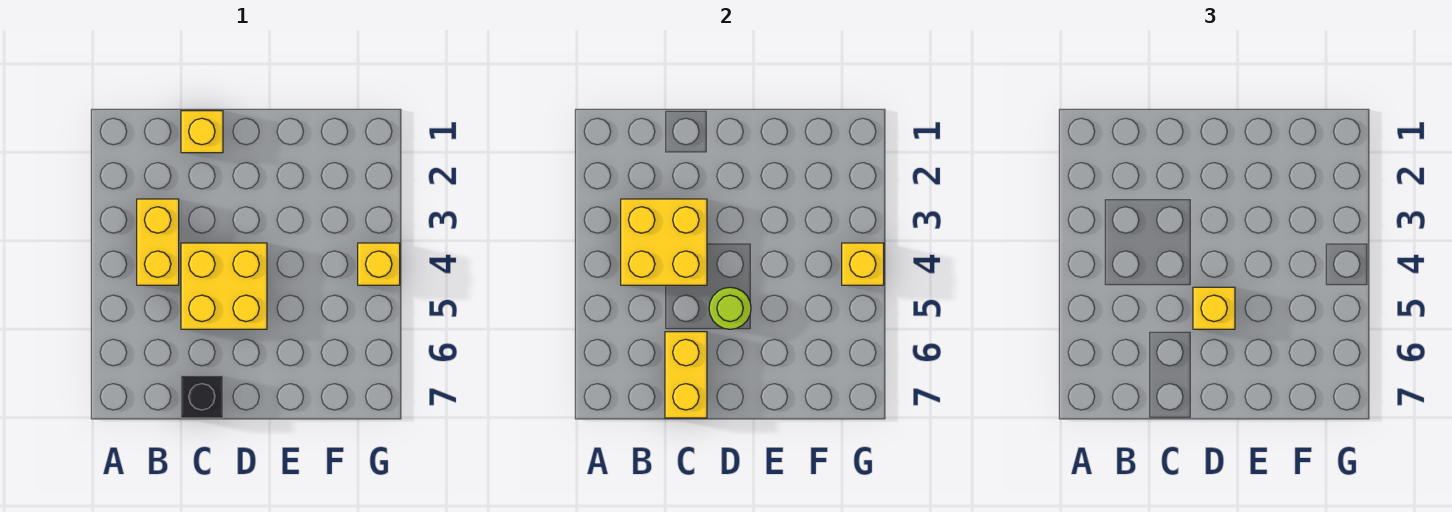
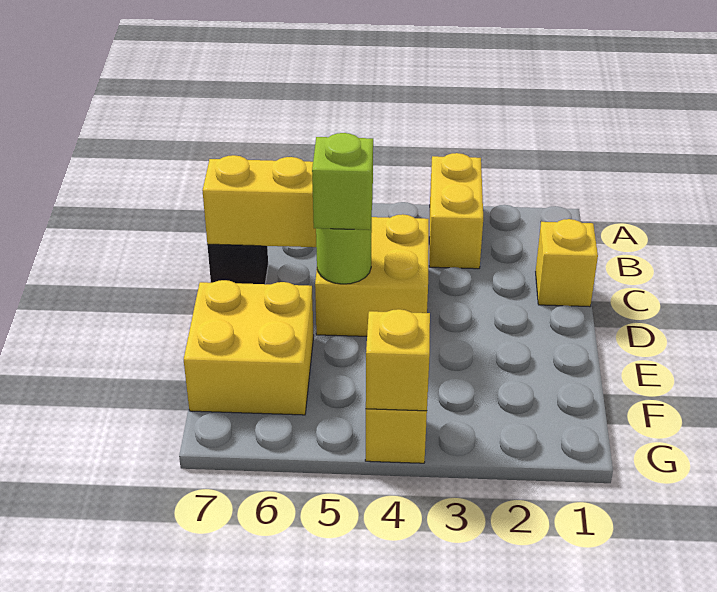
yellow brick B3:B4 level 1 -> yellow brick A3:B3 level 1
yellow brick B3:C4 level 2 -> yellow brick E6:F7 level 1
yellow brick D5 level 3 -> lime brick D5 level 3

